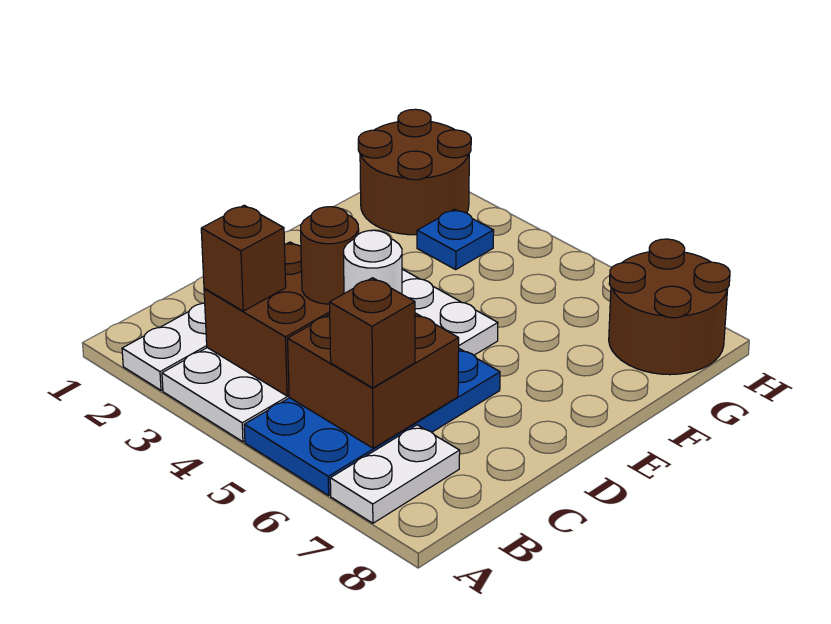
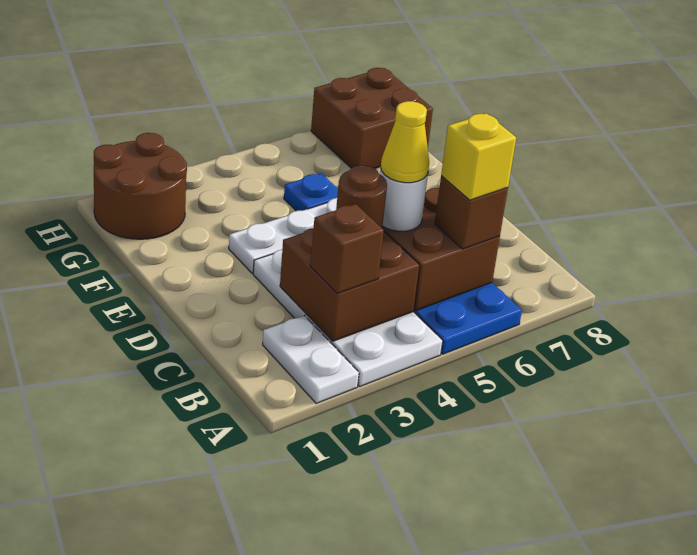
white plate A7:B7 level 1 -> none
none -> yellow brick B6 level 4
none -> yellow cone C5 level 4
blue plate G3 level 1 -> blue plate F5 level 1
brown round brick G7:H8 level 1 -> brown brick G7:H8 level 1

